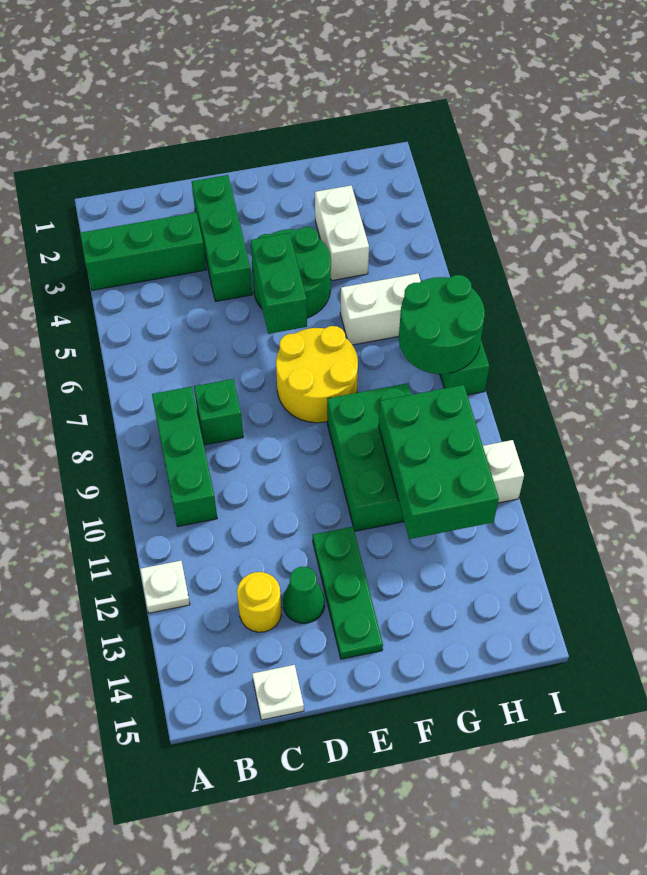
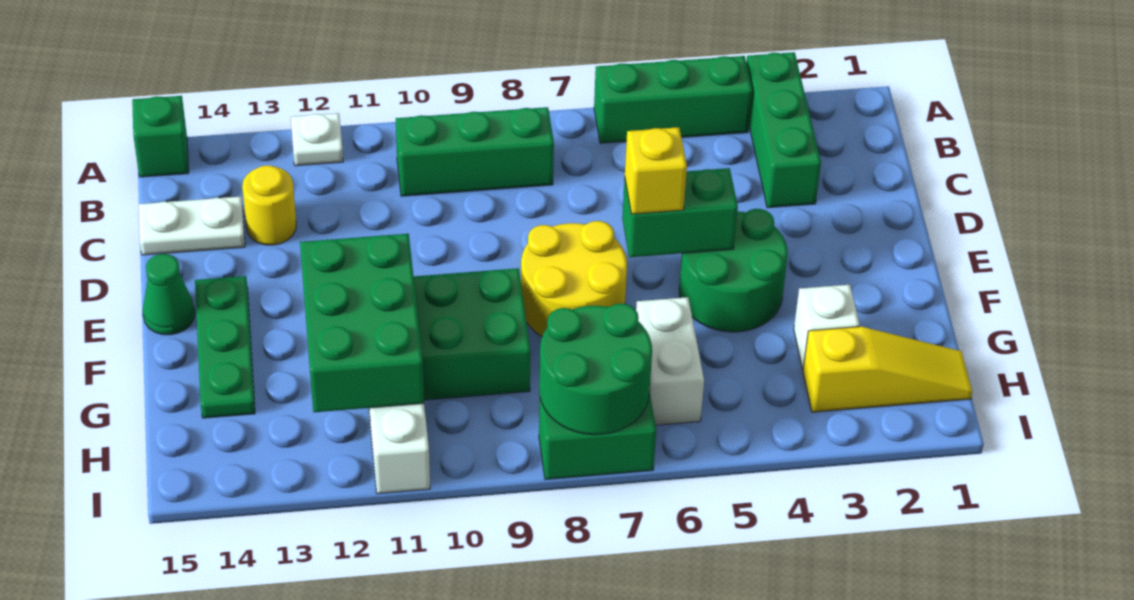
green brick C8 level 1 -> green brick A15 level 1
white plate C15 level 1 -> white plate C14:C15 level 1
green brick D2:D4 level 1 -> green brick A4:A6 level 1
green cone D13 level 1 -> green cone E15 level 1
none -> yellow brick E6 level 3
green plate E12:E14 level 1 -> green plate E14:G14 level 1
white brick G3:G4 level 1 -> white brick G3 level 1
green brick G10:H12 level 2 -> green brick F11:H12 level 2
none -> yellow slope H1:H3 level 1 top 3

